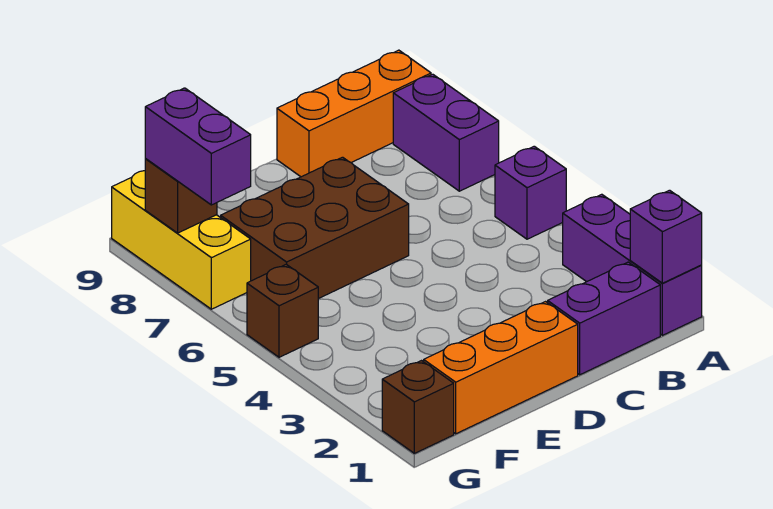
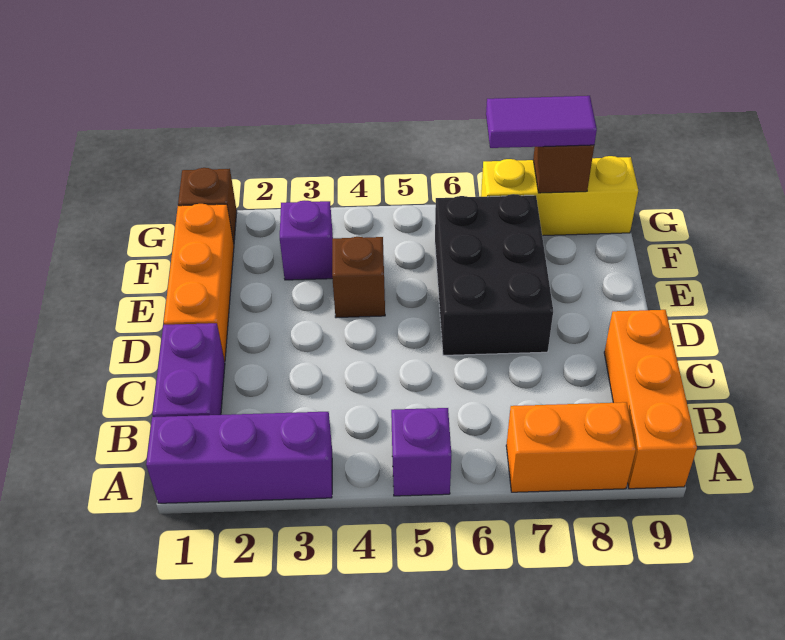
purple brick A1 level 2 -> purple brick F3 level 1
purple brick A7:A8 level 1 -> orange brick A7:A8 level 1
brown brick D6:F7 level 1 -> black brick D6:F7 level 1
brown brick G5 level 1 -> brown brick E4 level 1
purple brick G7:G8 level 3 -> purple tile G7:G8 level 3

